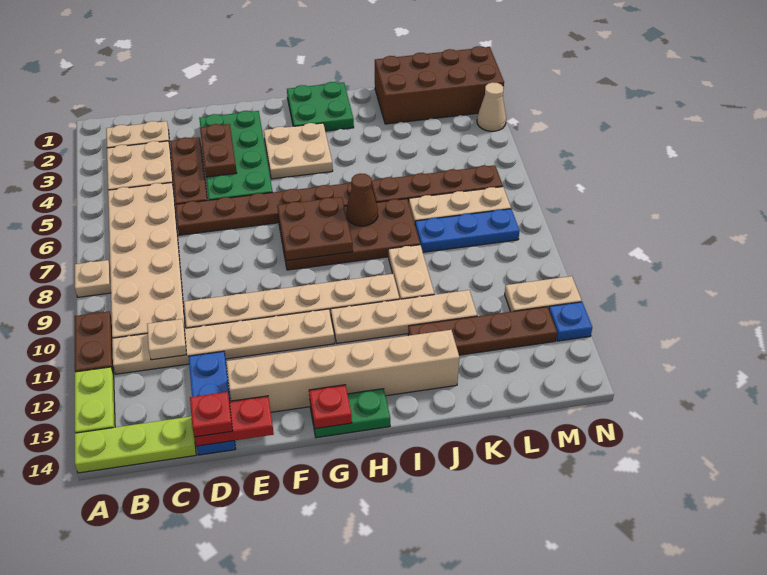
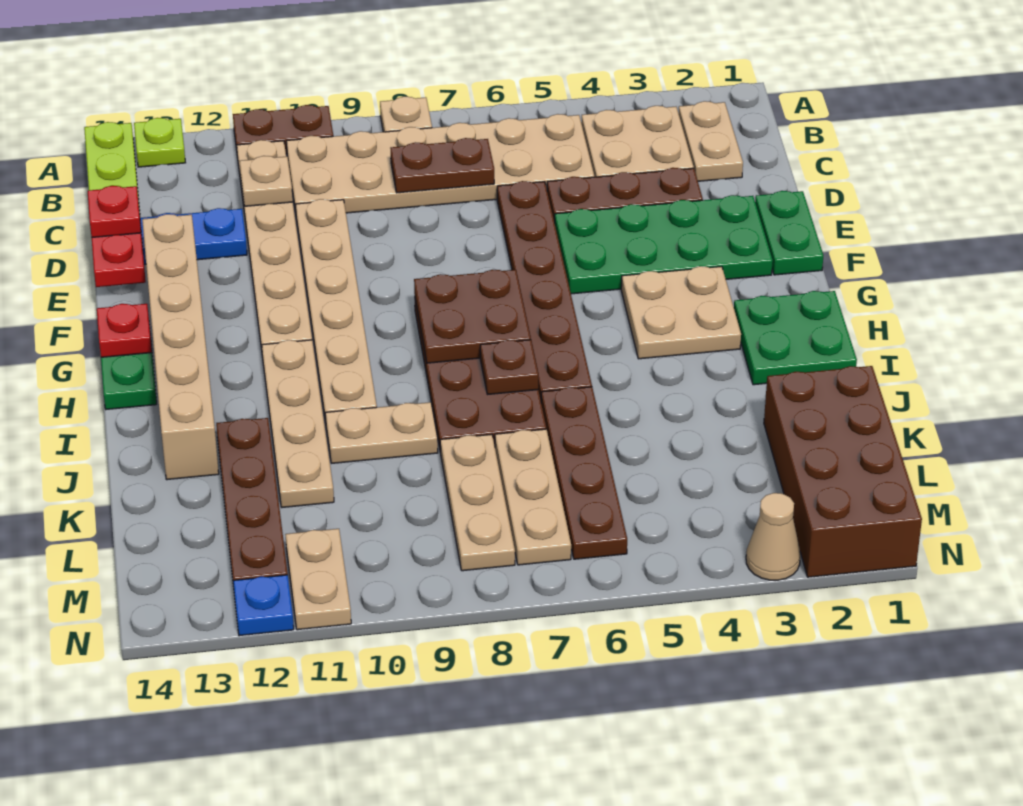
lime plate A12:A13 level 1 -> lime plate A13 level 1
none -> green plate E1:F1 level 1
brown plate E3:E4 level 2 -> brown plate C7:C8 level 2
brown cone I7 level 2 -> brown plate I7 level 2
blue plate K8:M8 level 1 -> tan plate K8:M8 level 1

